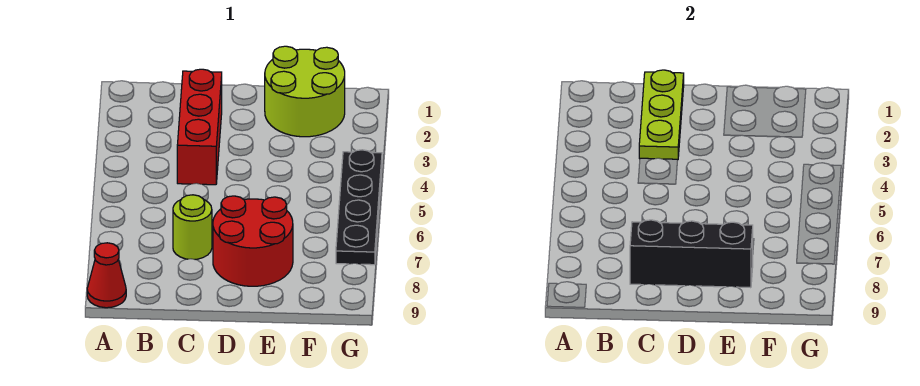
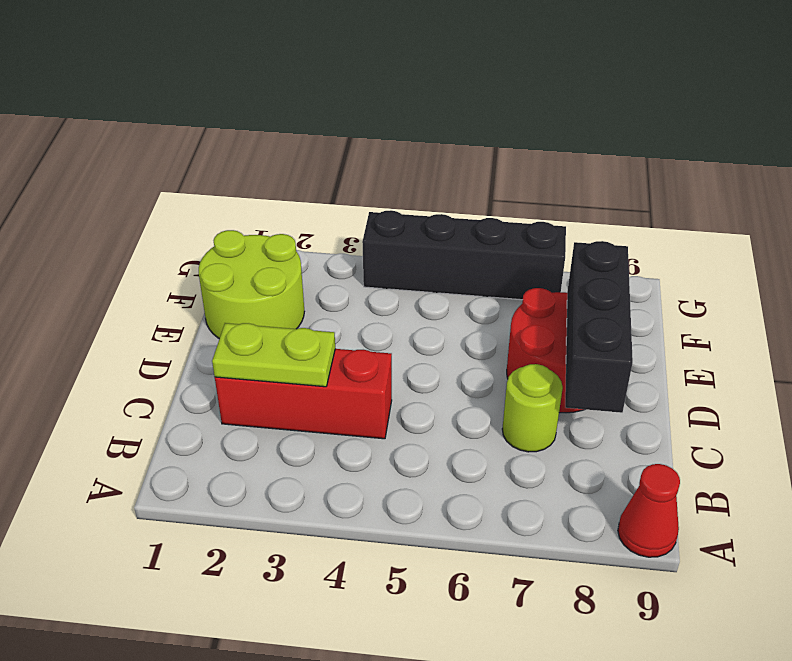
lime plate C1:C3 level 2 -> lime plate C2:C3 level 2
black plate G4:G7 level 1 -> black brick G4:G7 level 1

